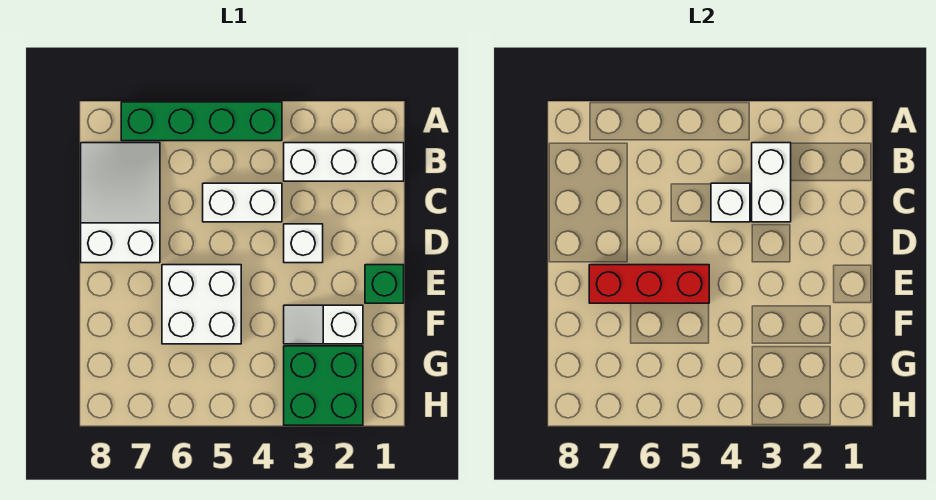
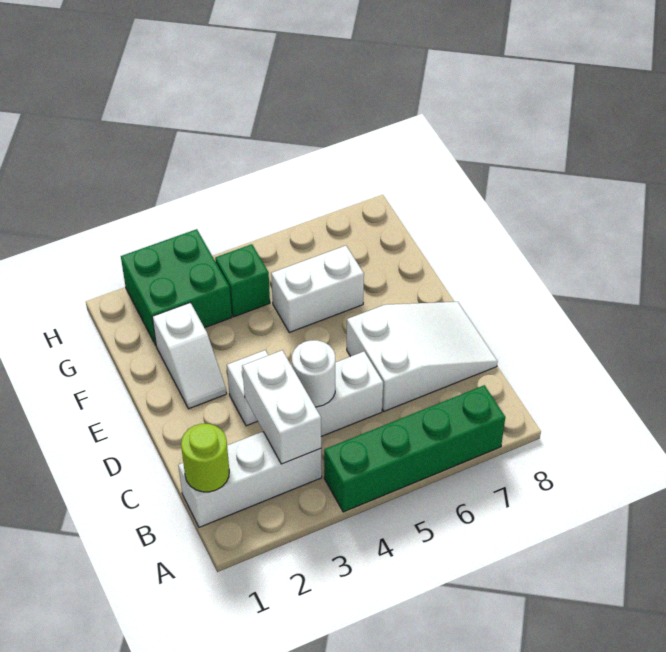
none -> lime round brick B1 level 2
white slope B7:D8 level 1 top D -> white slope C6:D8 level 1 top 6
white brick C4 level 2 -> white round brick C4 level 2
green brick E1 level 1 -> green brick G4 level 1
white brick E5:F6 level 1 -> white brick F5:F6 level 1
red brick E5:E7 level 2 -> none
white slope F2:F3 level 1 top 2 -> white slope E2:F2 level 1 top F

